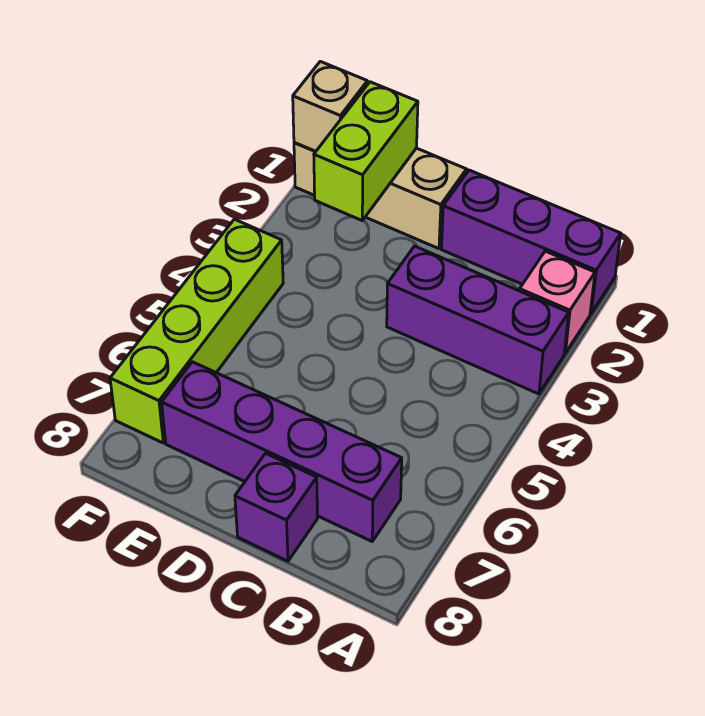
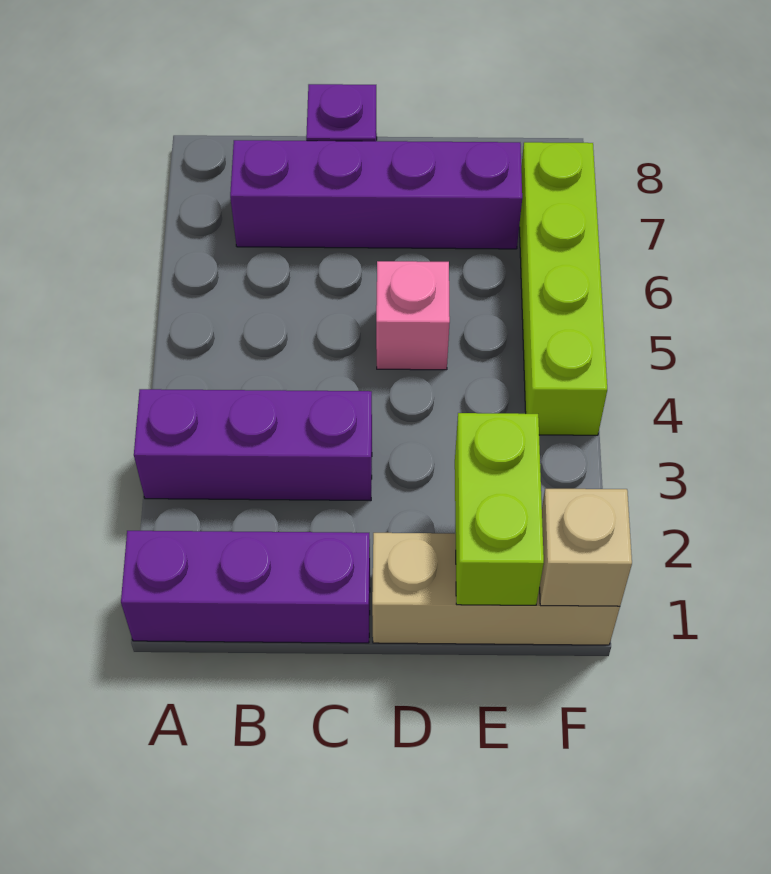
pink brick A2 level 1 -> pink brick D5 level 1

